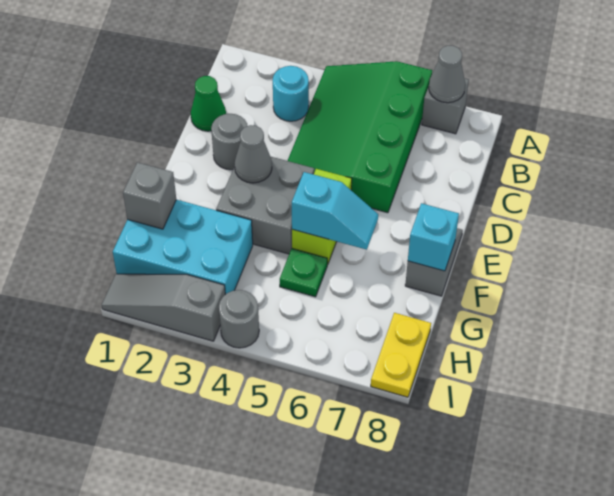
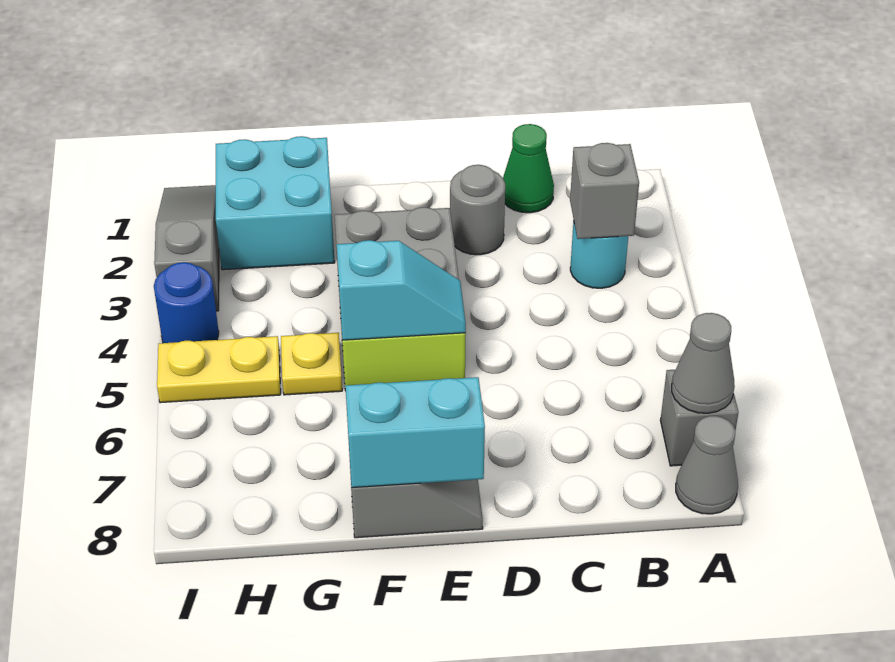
green slope A4:D6 level 1 top 6 -> none
grey cone E3 level 2 -> grey cone A8 level 1
cyan slope F5:F6 level 2 top 5 -> cyan slope E5:F5 level 2 top F
cyan brick F8 level 2 -> cyan brick E8:F8 level 2
cyan brick G1:H3 level 1 -> cyan brick G1:H2 level 1
grey brick G1 level 2 -> grey brick B3 level 2
green plate G5 level 1 -> yellow plate G5 level 1
yellow plate H8:I8 level 1 -> yellow plate H5:I5 level 1
grey round brick I4 level 1 -> blue round brick I4 level 1

